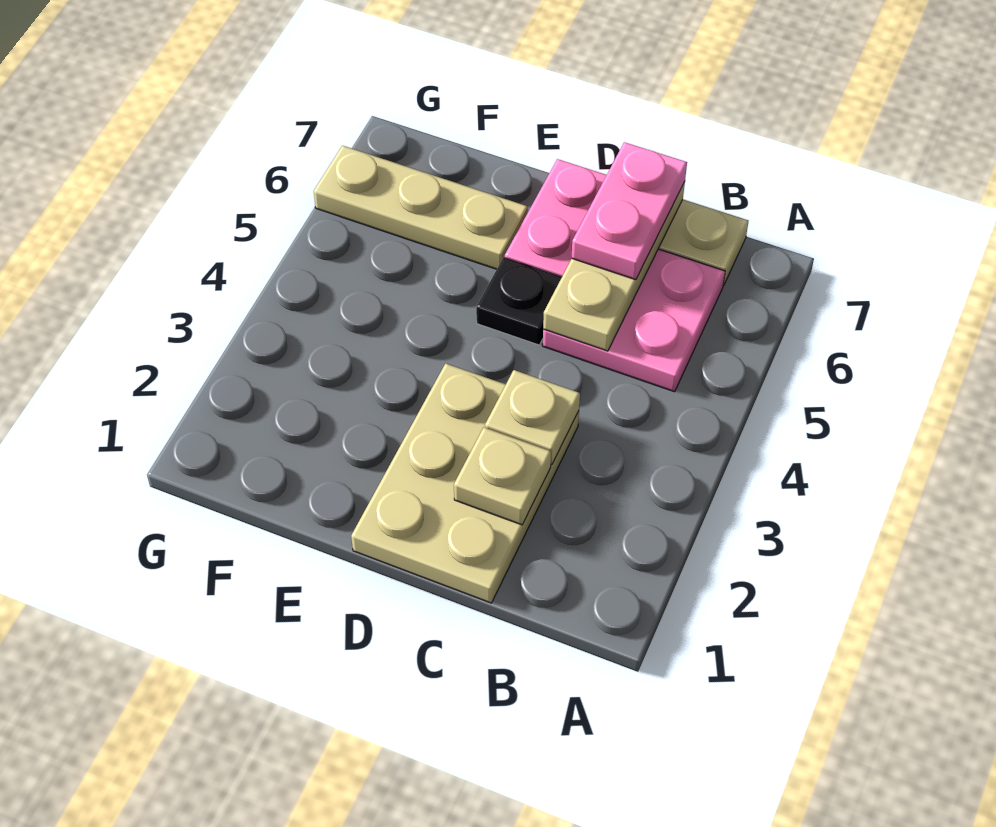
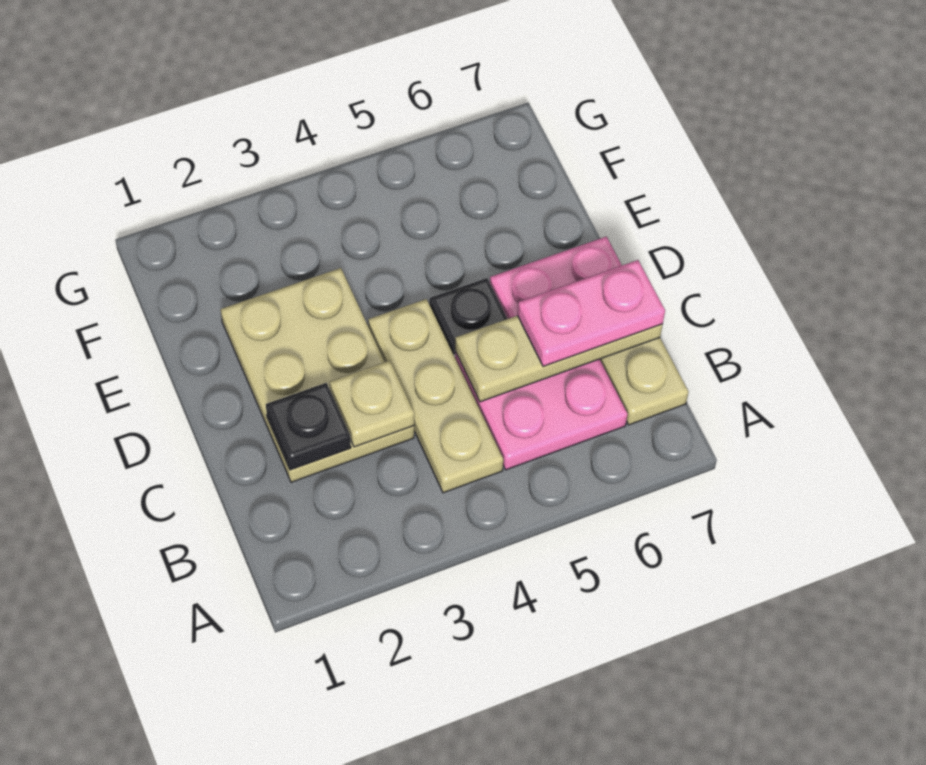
tan plate C1:D3 level 1 -> tan plate C2:E3 level 1
tan plate C2 level 2 -> black plate C2 level 2
tan plate E6:G6 level 1 -> tan plate B4:D4 level 1

